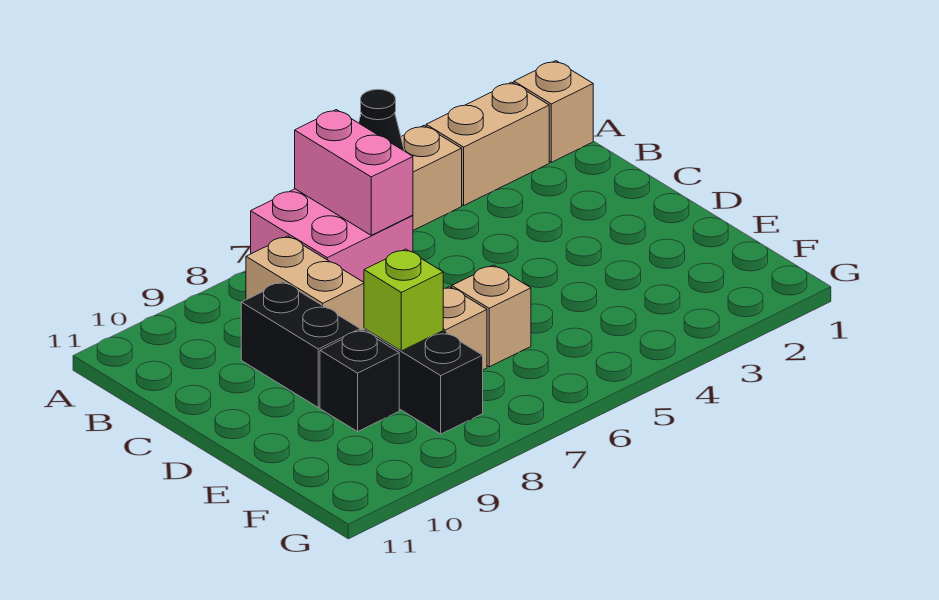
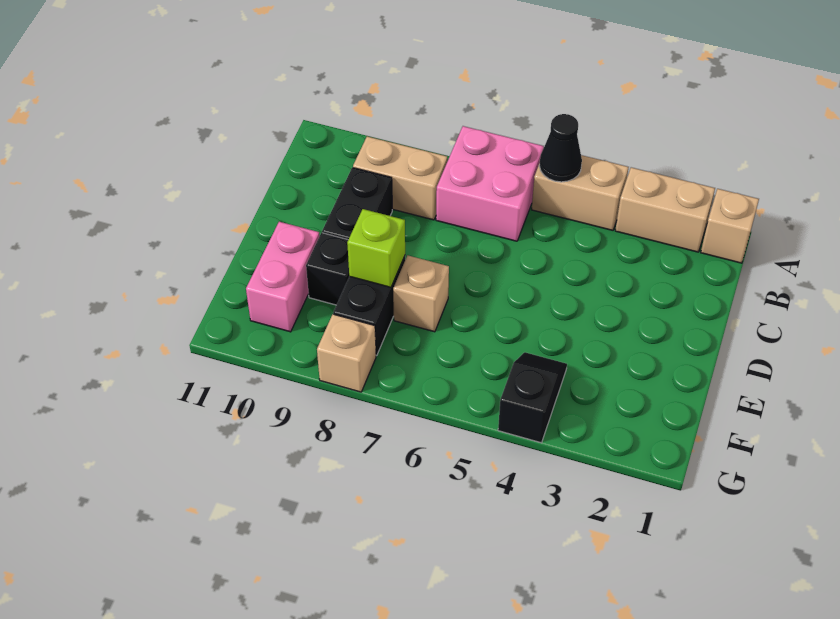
pink brick A6:B6 level 2 -> pink brick E10:F10 level 1
tan brick B8:C8 level 1 -> tan brick B8:B9 level 1
tan brick E6 level 1 -> tan brick G8 level 1
none -> black slope F4:G4 level 1 top G

